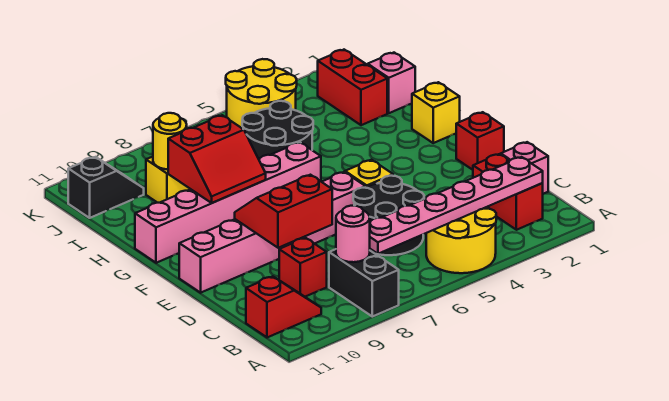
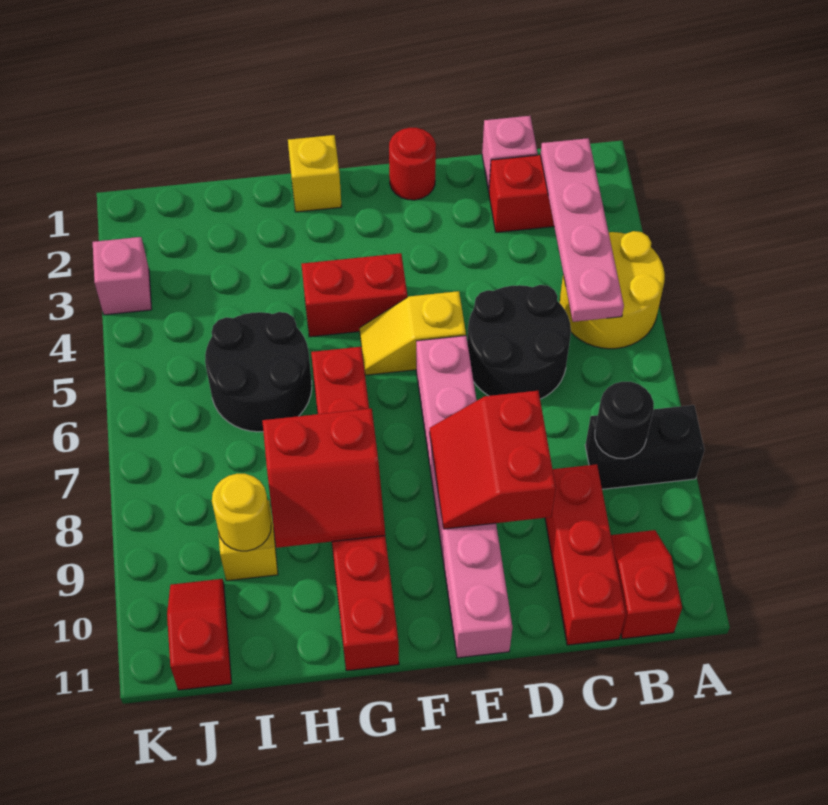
pink plate B2:B7 level 2 -> pink plate B2:B5 level 2
pink round brick B8 level 2 -> black round brick B8 level 2
red brick C9 level 1 -> red brick C9:C11 level 1
red brick E1 level 1 -> red round brick E1 level 1
pink brick G6:G11 level 1 -> red brick G6:G11 level 1
red slope G8:H9 level 2 top H -> red slope G8:H9 level 2 top 8
pink brick I1 level 1 -> pink brick K3 level 1
red brick I2:J2 level 1 -> red brick F4:G4 level 1
yellow round brick J4:K5 level 1 -> none
black slope J10:J11 level 1 top 11 -> red slope J10:J11 level 1 top 11

